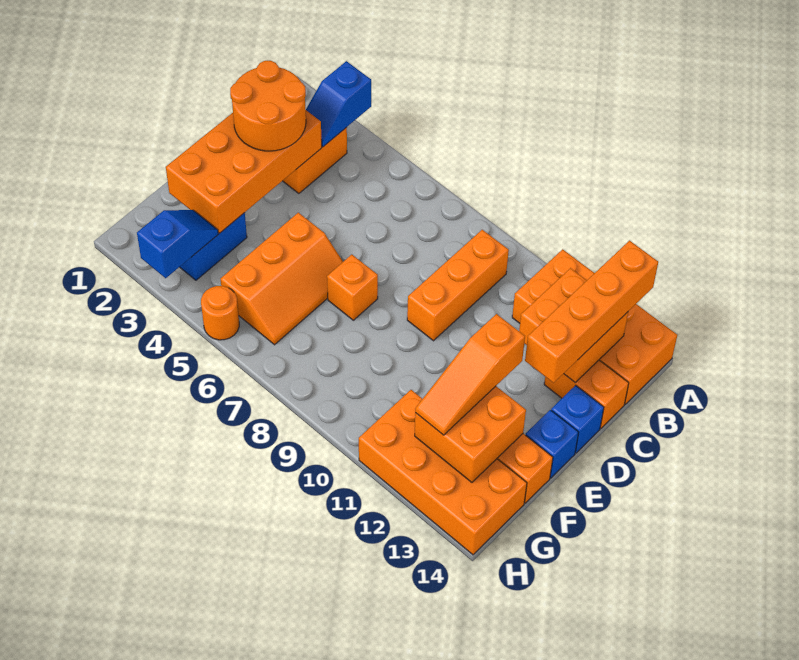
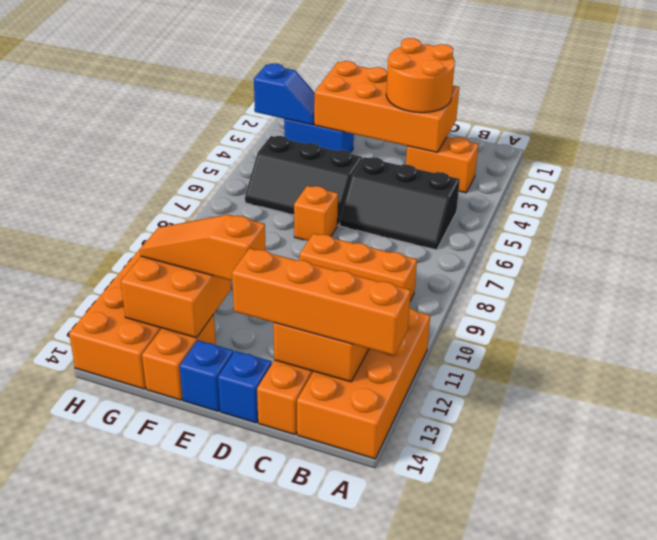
blue slope A3:B3 level 2 top A -> none
none -> black slope B5:D6 level 1 top 5
orange slope E5:G6 level 1 top 5 -> black slope E5:G6 level 1 top 5
orange round brick H5 level 1 -> none

